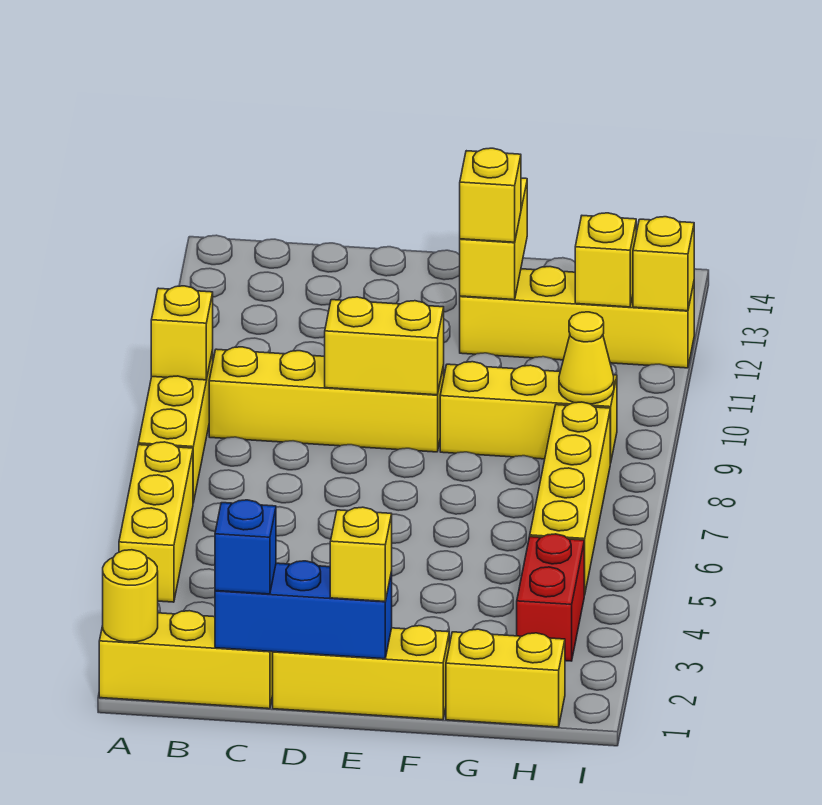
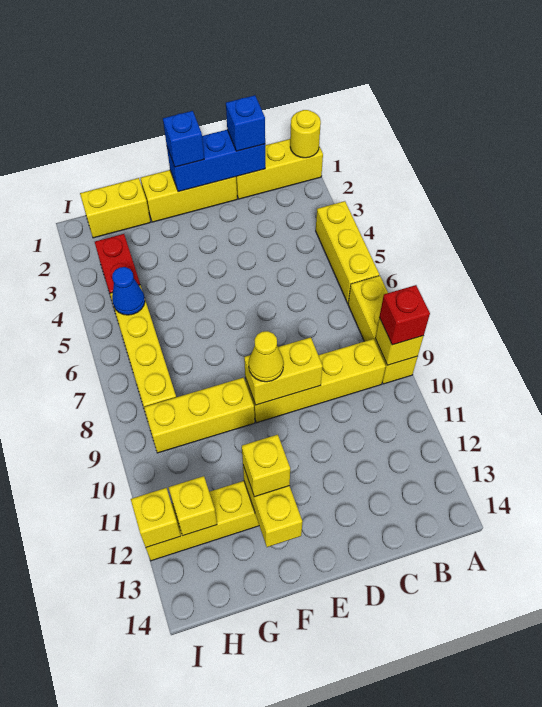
none -> red brick A9 level 3
yellow brick E1 level 3 -> blue brick E1 level 3
none -> blue cone H5 level 2
yellow cone H9 level 2 -> yellow cone E9 level 3

